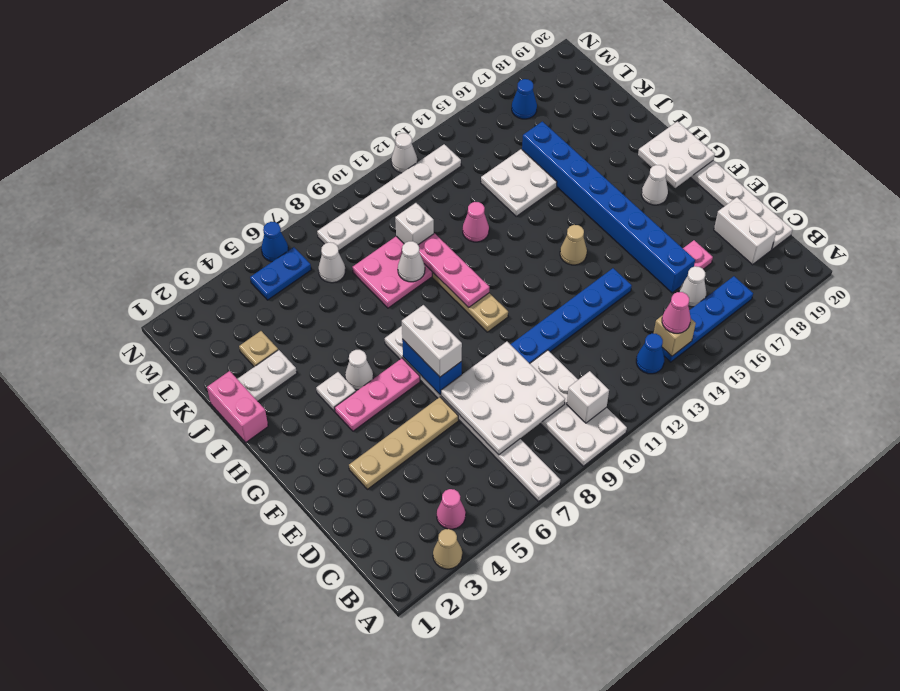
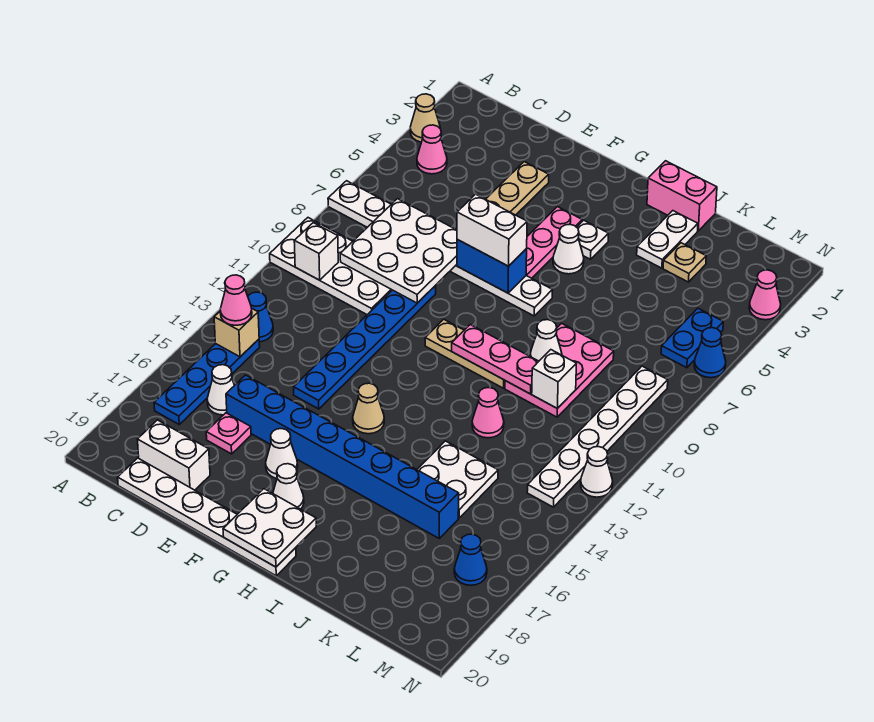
white cone L7 level 1 -> white cone F17 level 1
none -> pink cone N3 level 1

